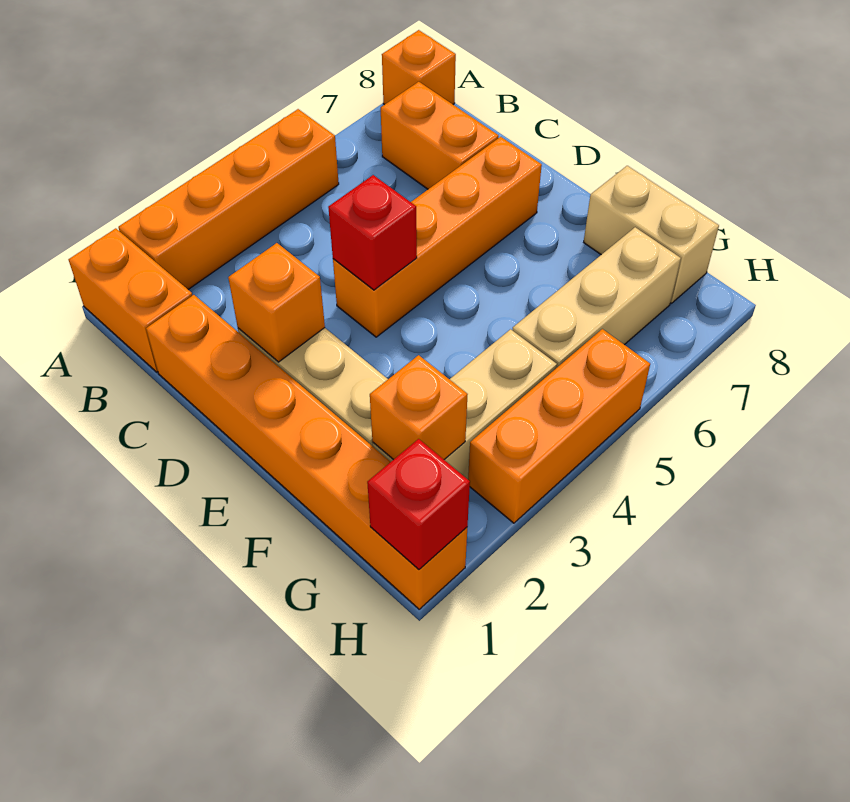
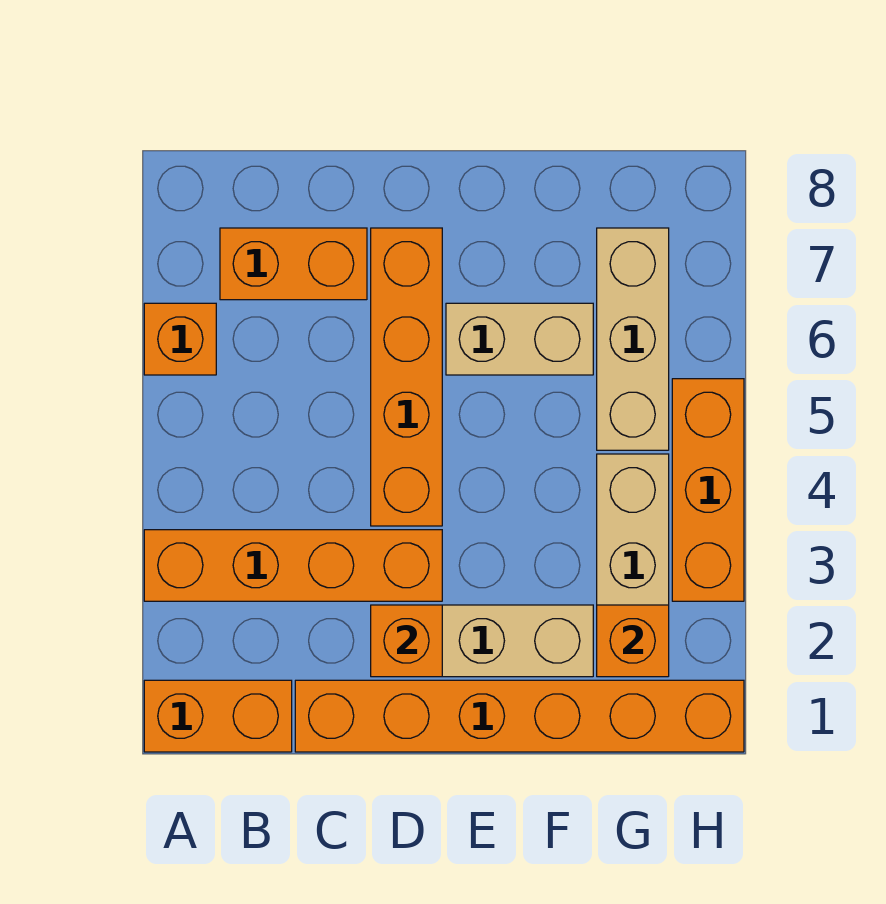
orange brick A2:A5 level 1 -> orange brick A3:D3 level 1
orange brick A8 level 1 -> orange brick A6 level 1
red brick D4 level 2 -> none
tan brick F8:G8 level 1 -> tan brick E6:F6 level 1
red brick H1 level 2 -> none

